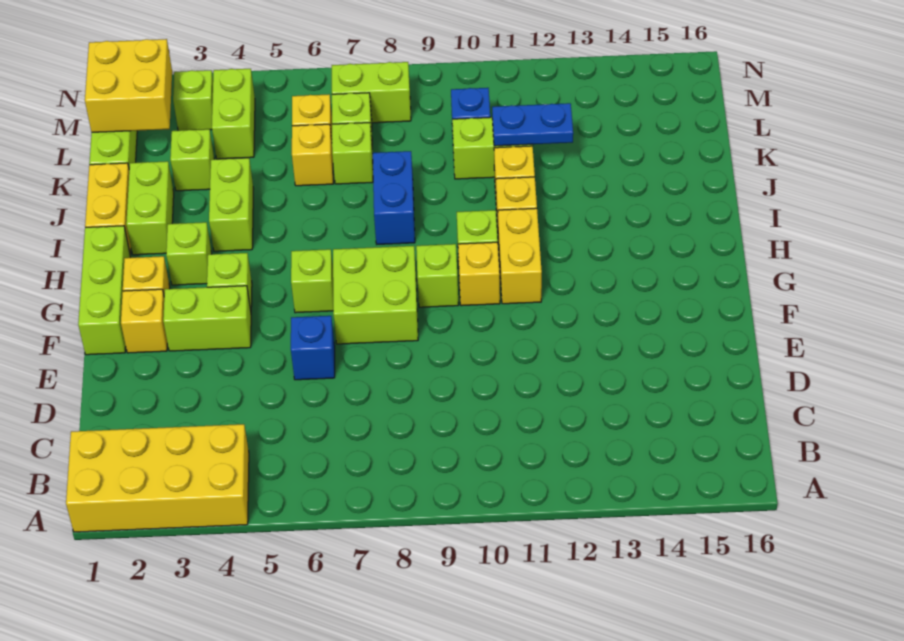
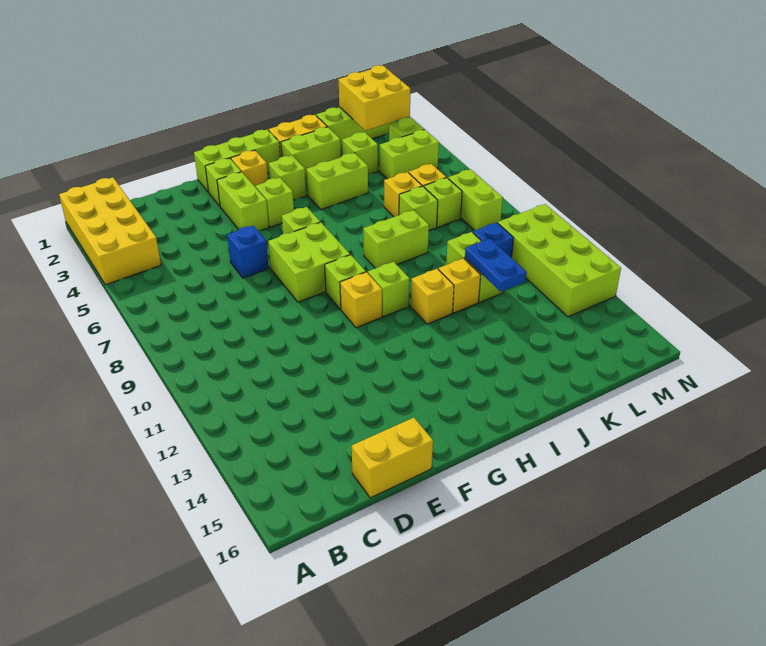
yellow brick F2 level 1 -> lime brick F2 level 1
yellow brick G11:H11 level 1 -> yellow brick D16:E16 level 1
blue brick I8:J8 level 1 -> lime brick I8:J8 level 1
none -> lime brick M10:N13 level 1

